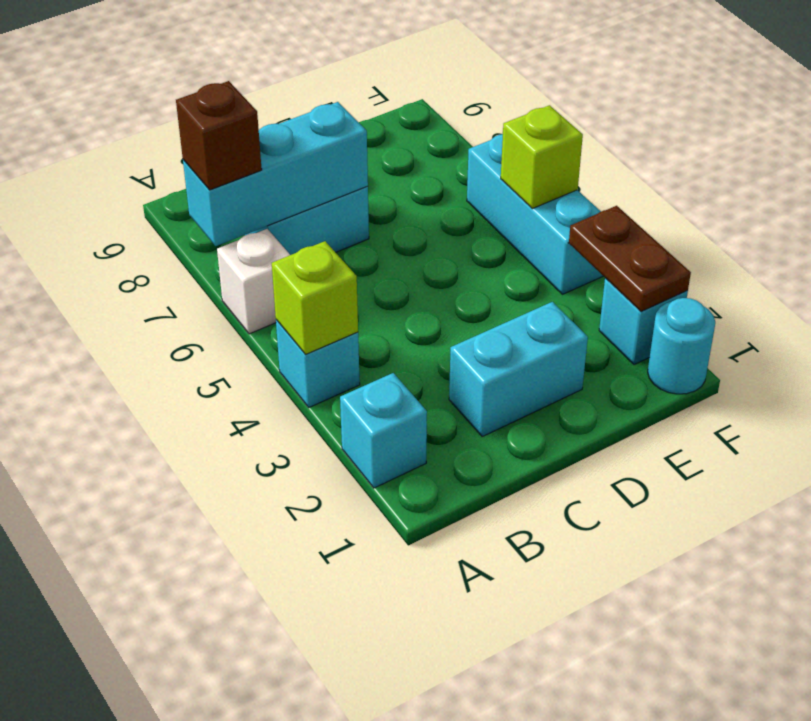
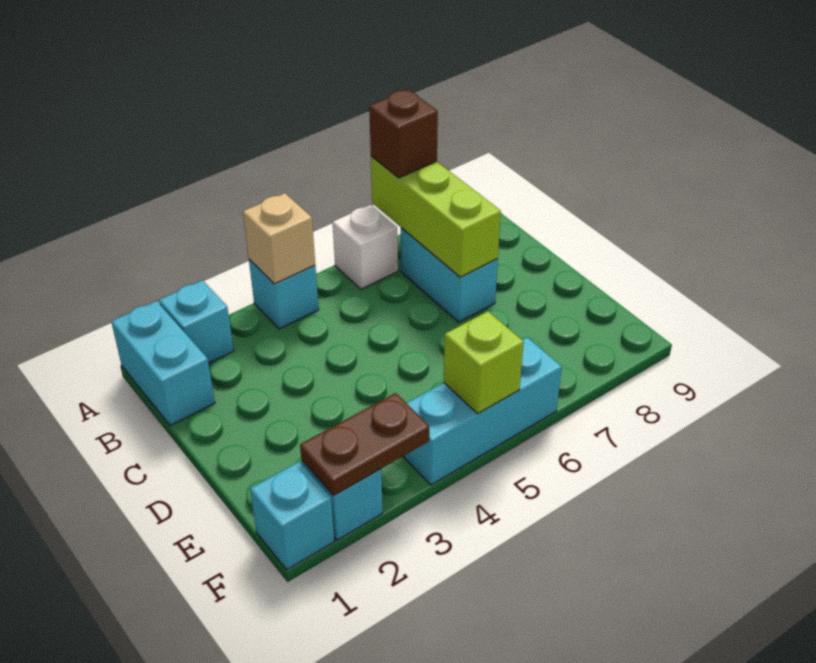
lime brick A4 level 2 -> tan brick A4 level 2
cyan brick A7:C7 level 2 -> lime brick A7:C7 level 2
cyan brick C2:D2 level 1 -> cyan brick A1:B1 level 1
cyan round brick F1 level 1 -> cyan brick F1 level 1

